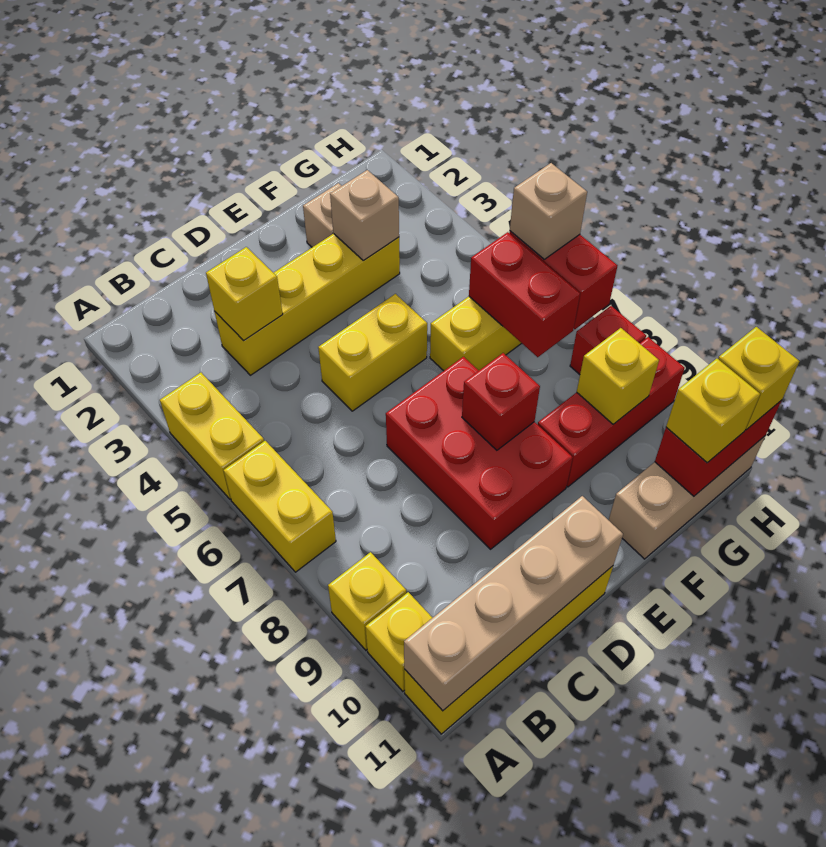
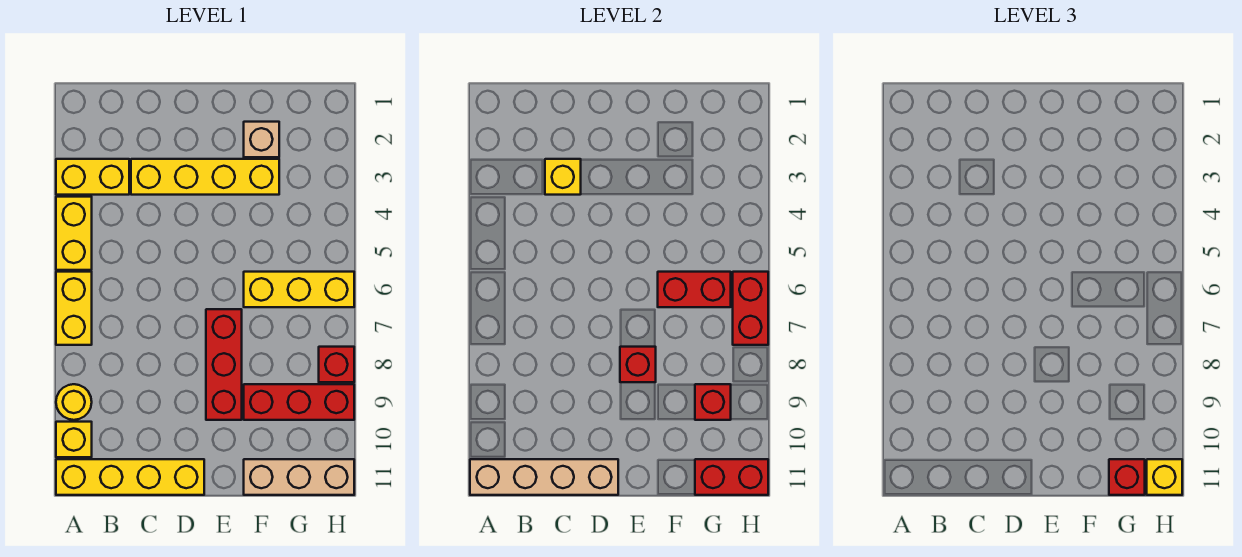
yellow brick A9 level 1 -> yellow round brick A9 level 1
yellow brick D5:E5 level 1 -> yellow brick A3:B3 level 1
red brick D7:E9 level 1 -> red brick E7:E9 level 1
tan brick F3 level 2 -> none
red brick G6:G7 level 2 -> red brick F6:G6 level 2
yellow brick G9 level 2 -> red brick G9 level 2
yellow brick G11 level 3 -> red brick G11 level 3
tan brick H6 level 3 -> none

